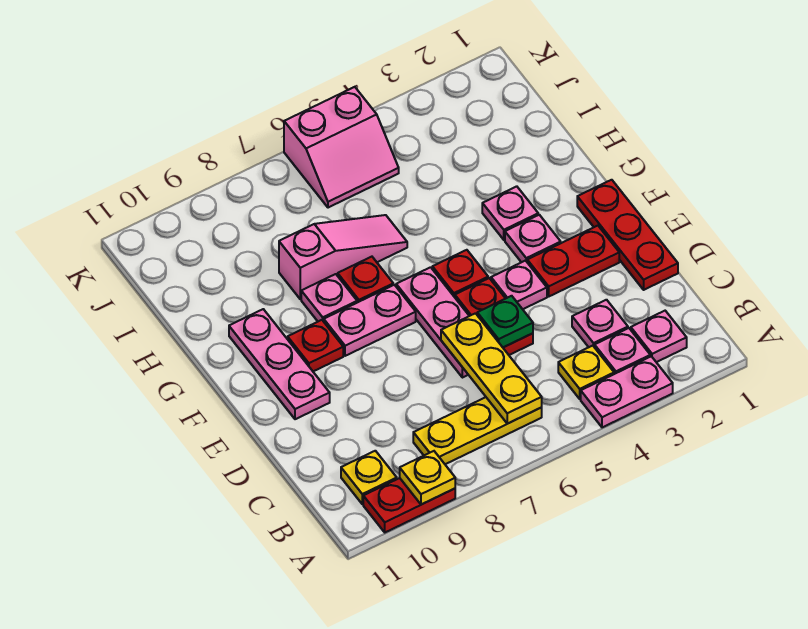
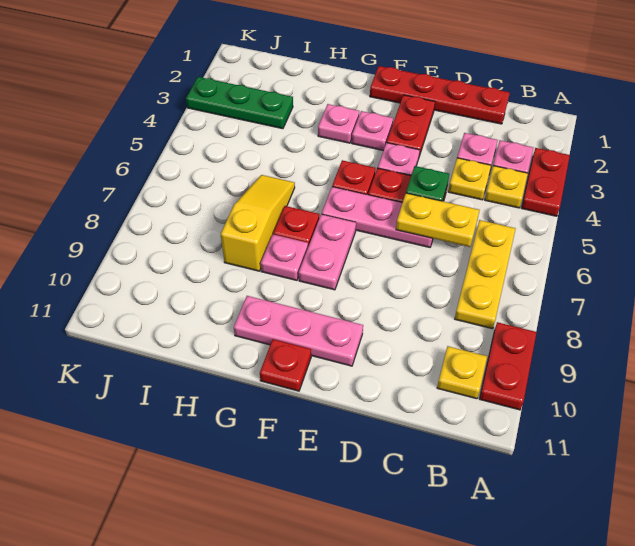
pink plate A3:A4 level 1 -> red plate A3:A4 level 1
yellow plate A9 level 2 -> yellow plate C4 level 1
pink plate B2 level 1 -> none
yellow plate B6:D6 level 2 -> yellow plate C6:D6 level 2
red plate D1:F1 level 1 -> red plate C1:F1 level 1
red plate F9 level 1 -> red plate F11 level 1
pink slope H6:H8 level 1 top 8 -> yellow slope H6:H8 level 1 top 8
none -> green plate I3:K3 level 1
pink slope J5:K6 level 1 top K -> none

